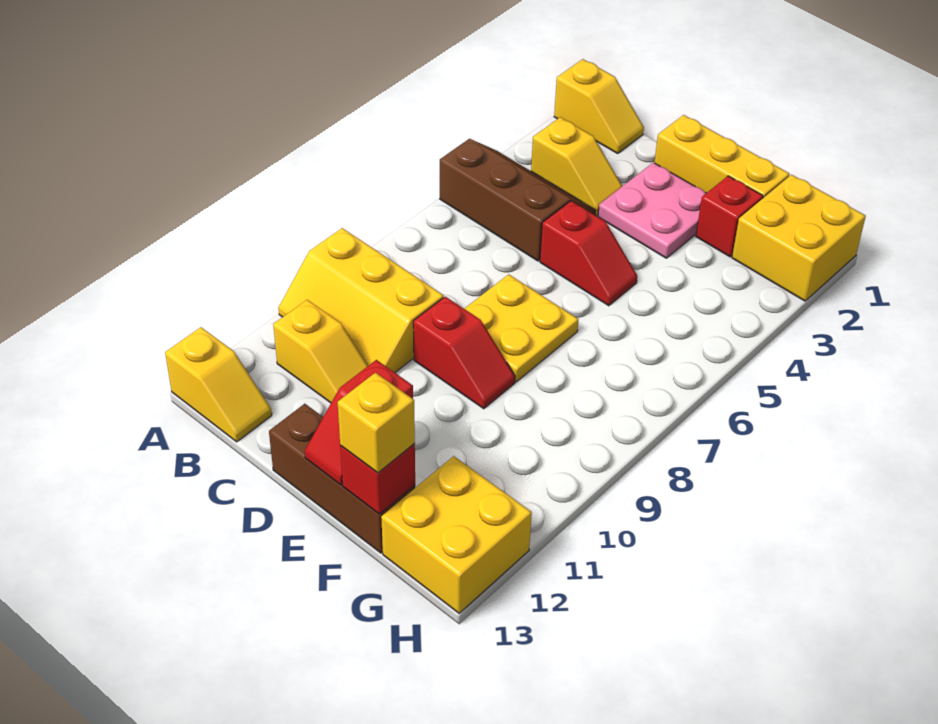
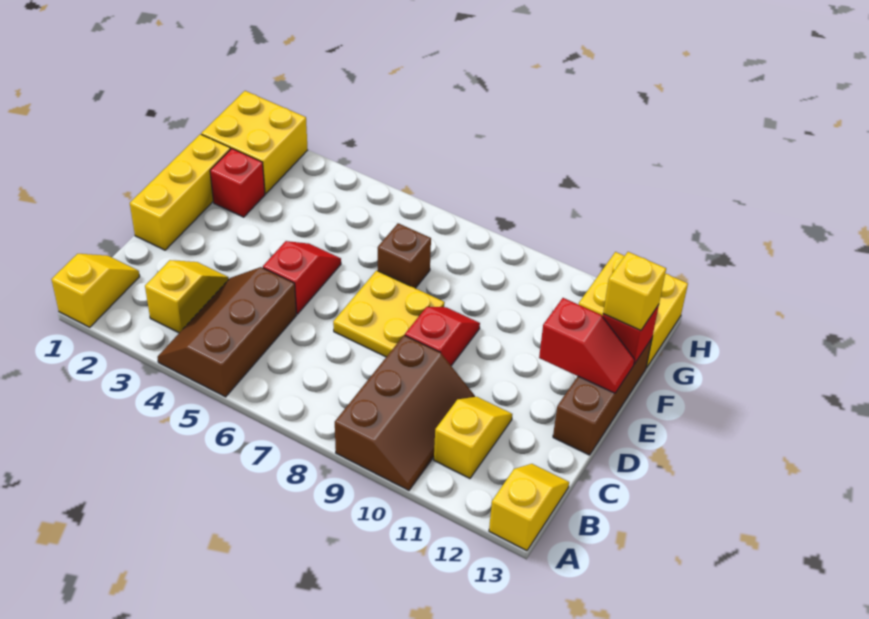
yellow slope A9:C10 level 1 top 9 -> brown slope A9:C10 level 1 top 9
pink plate D2:E3 level 1 -> none
none -> brown brick F7 level 1

